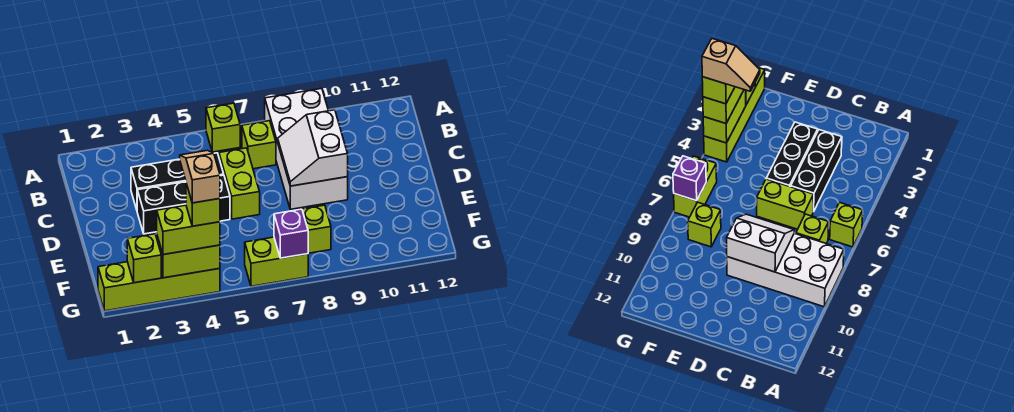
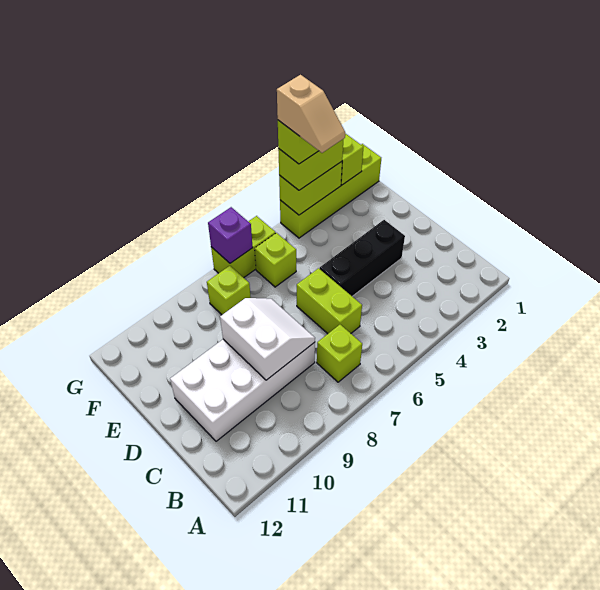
lime brick A6 level 1 -> lime brick F6 level 1
white brick A8:D9 level 1 -> white brick C8:D11 level 1
black brick C3:C5 level 1 -> none

